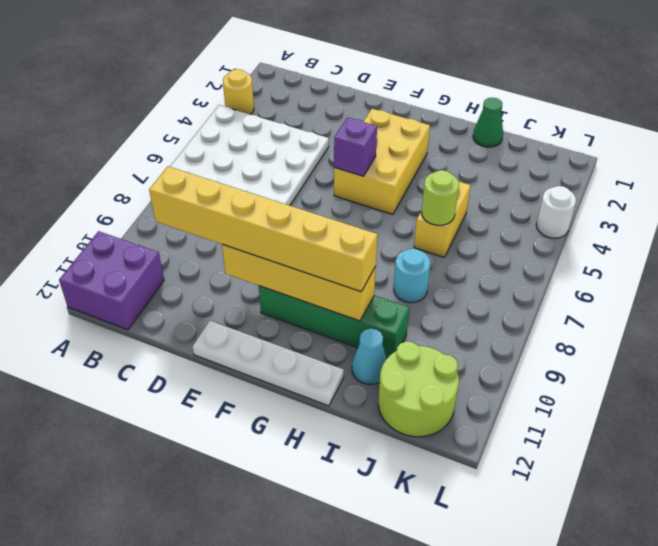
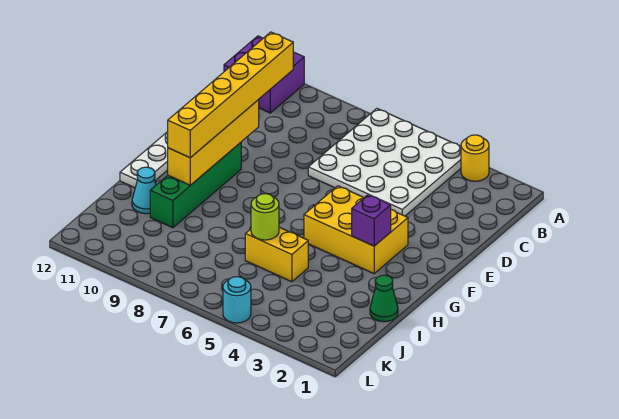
purple brick F5 level 2 -> purple brick G3 level 2
cyan round brick I8 level 1 -> cyan round brick L5 level 1
lime round brick J11:K12 level 1 -> none
white round brick L4 level 1 -> none

